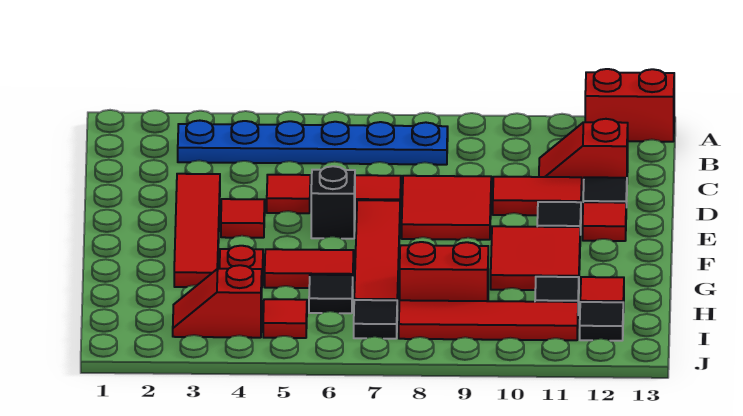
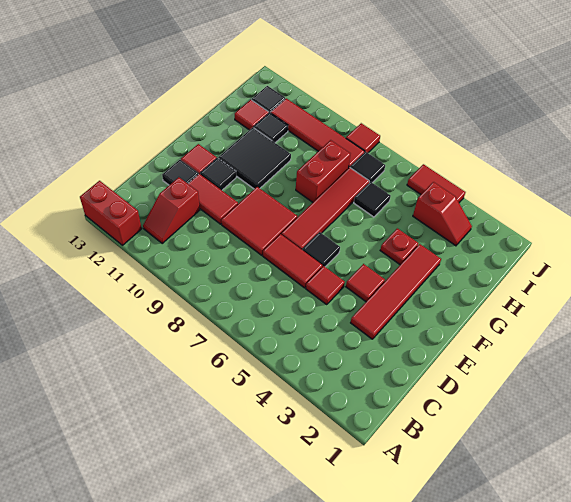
blue plate B3:B8 level 1 -> none
red slope C11:C12 level 1 top 12 -> red slope B11:C11 level 1 top C
black brick E6 level 1 -> black tile E6 level 1
red tile F10:G11 level 1 -> black tile F10:G11 level 1
red tile G5:G6 level 1 -> red tile J4:J5 level 1
red brick H8:H9 level 1 -> red brick G8:H8 level 1
red tile I5 level 1 -> red tile J8 level 1

